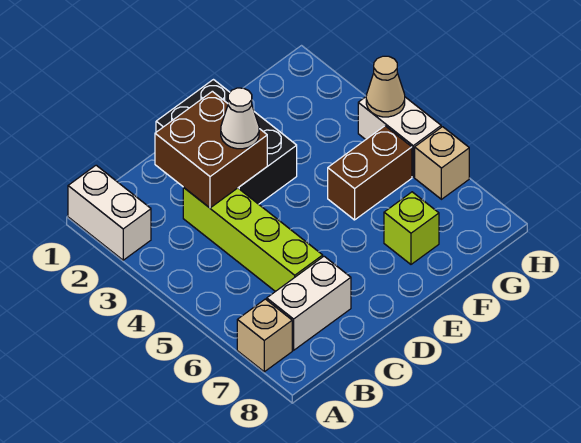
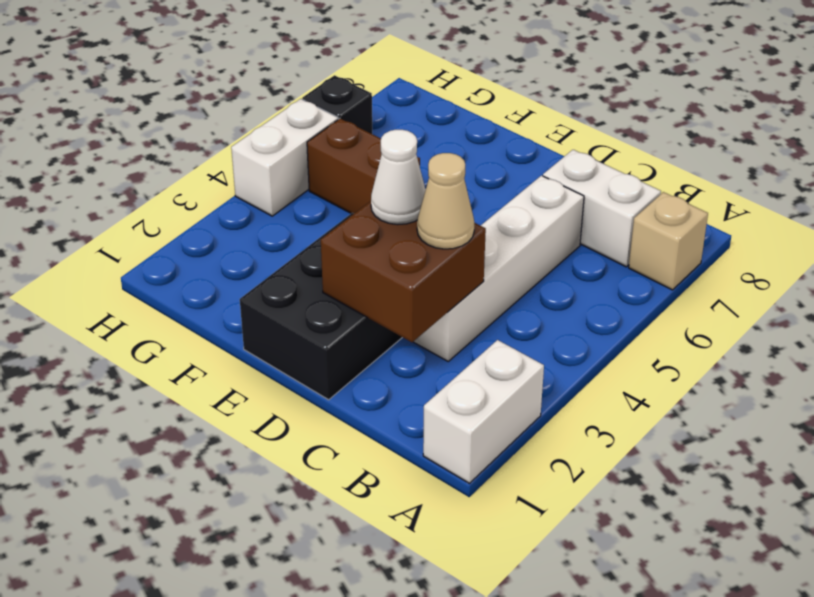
lime brick C3:C6 level 1 -> white brick C3:C6 level 1
lime brick F7 level 1 -> none
tan cone H4 level 2 -> tan cone C3 level 3
tan brick H6 level 1 -> black brick H6 level 1

